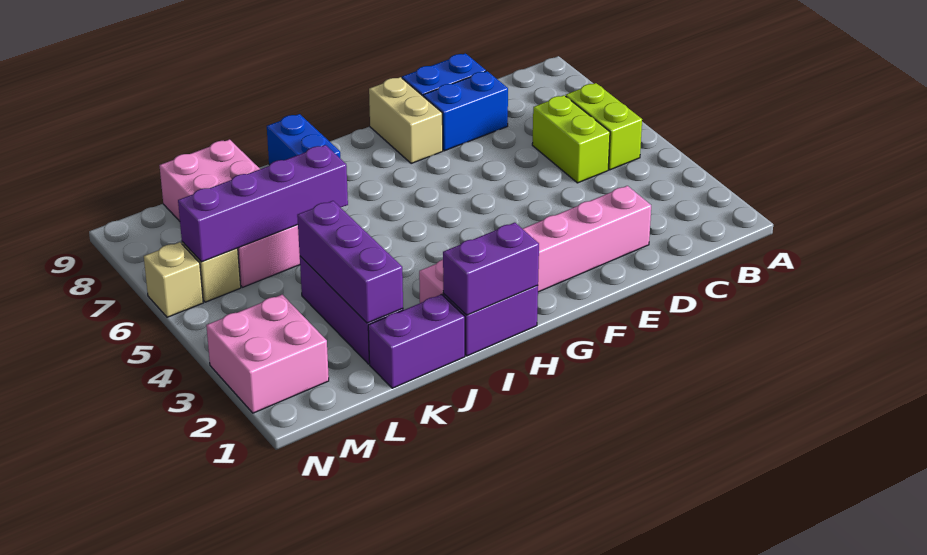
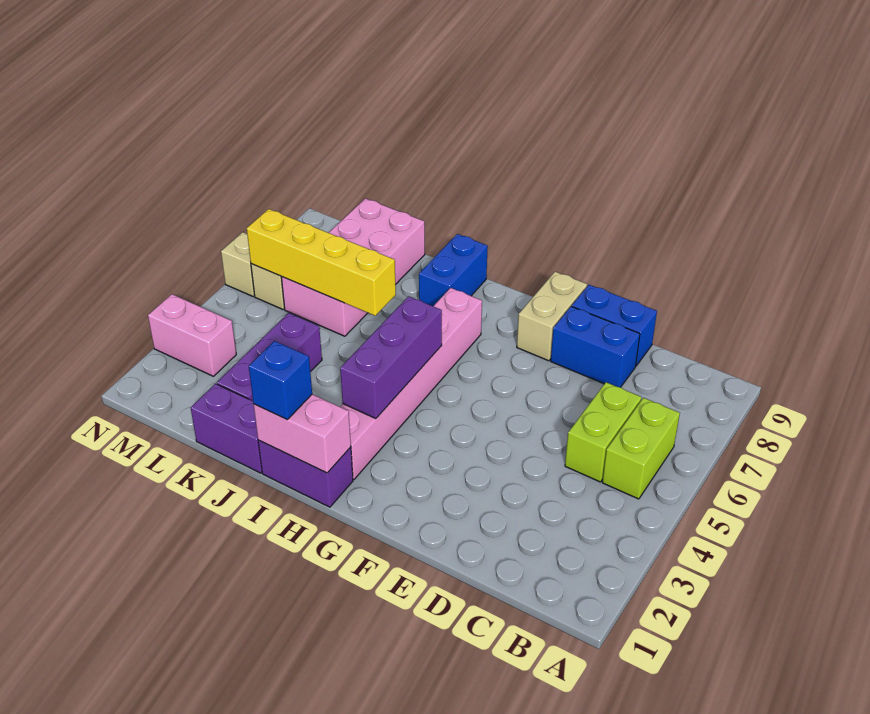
pink brick D2:I2 level 1 -> pink brick H2:H7 level 1
purple brick H1:I1 level 2 -> pink brick H1:I1 level 2
none -> blue brick I1 level 3
purple brick J6:M6 level 2 -> yellow brick J6:M6 level 2
purple brick K2:K4 level 2 -> purple brick H3:H5 level 2
pink brick M2:N3 level 1 -> pink brick M3:N3 level 1

